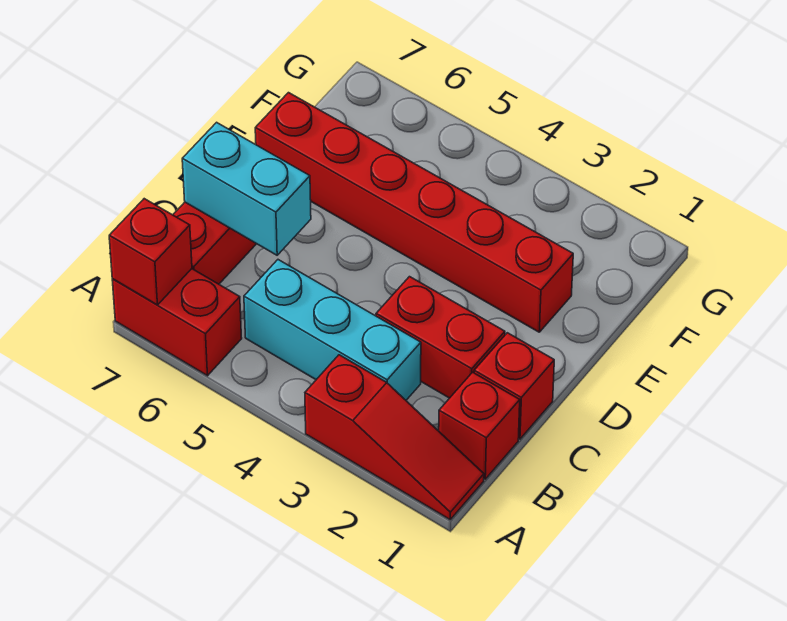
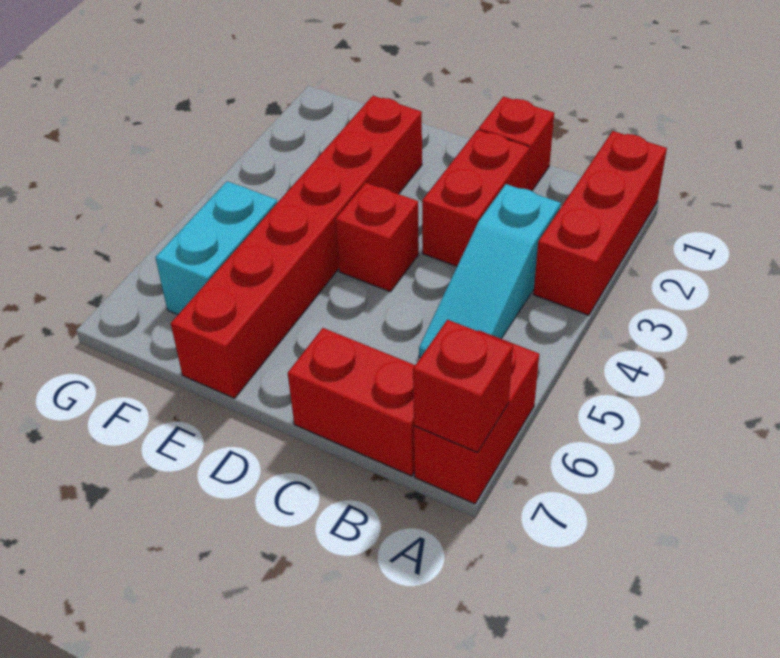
red slope A1:A3 level 1 top 3 -> red brick A1:A3 level 1
red brick B1 level 1 -> red brick D4 level 1
cyan brick B3:B5 level 1 -> cyan slope B3:B5 level 1 top 3
cyan brick C6:C7 level 2 -> cyan brick F5:F6 level 1

